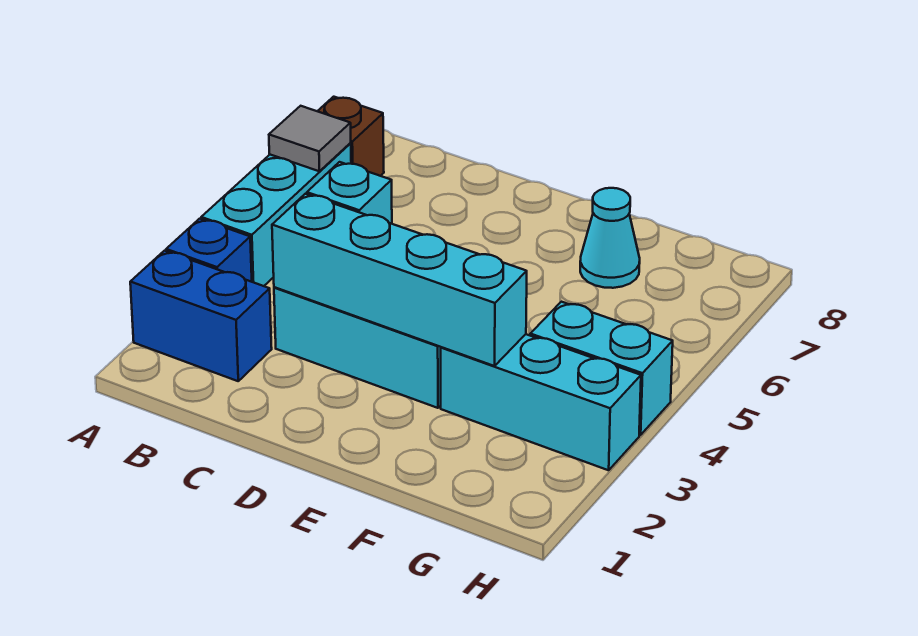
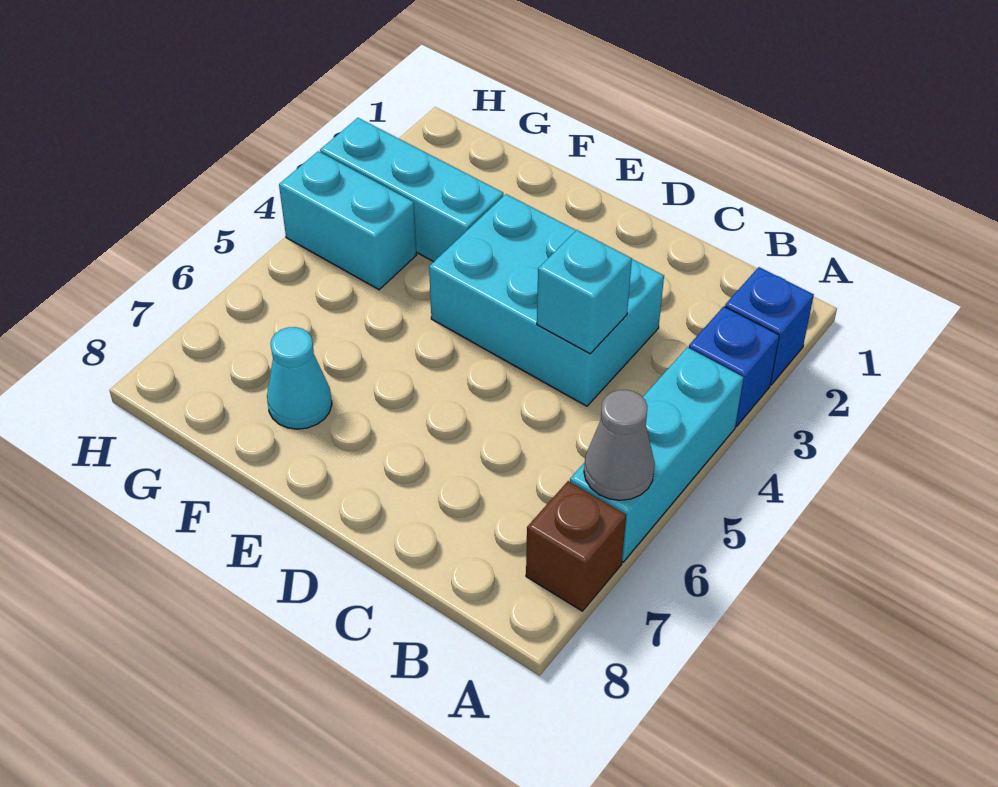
blue brick A2:B2 level 1 -> blue brick A2 level 1
grey tile A6 level 2 -> grey cone A6 level 2
cyan brick C3:F3 level 2 -> none

